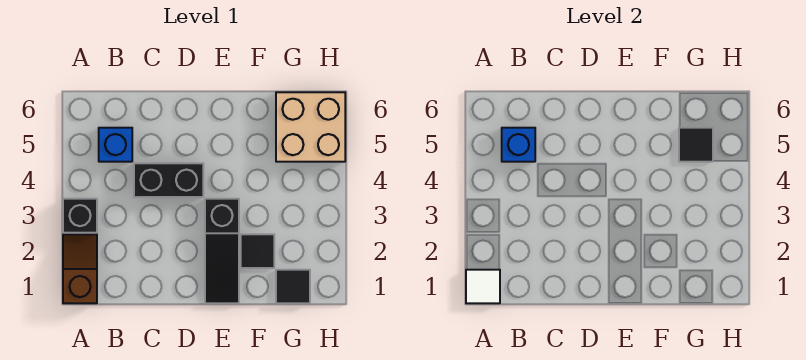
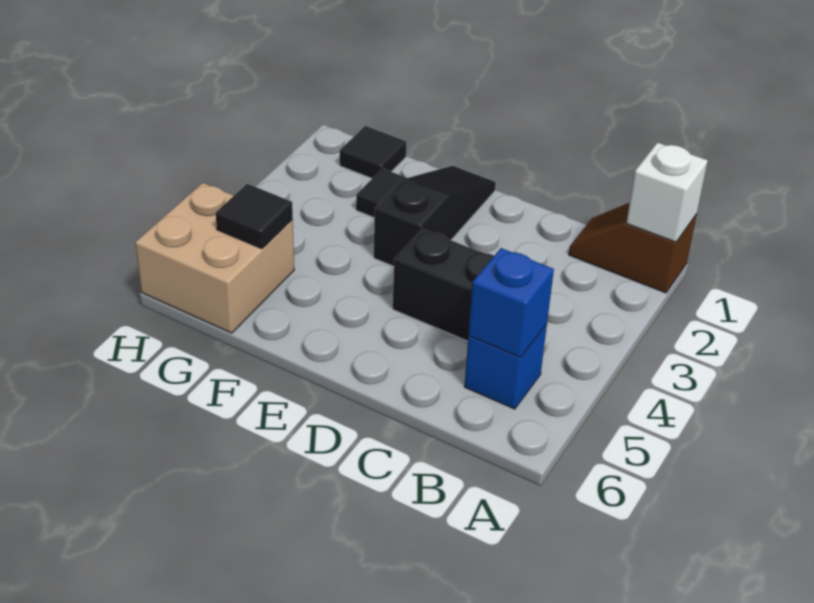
brown slope A1:A2 level 1 top 1 -> brown slope A1:B1 level 1 top A
white tile A1 level 2 -> white brick A1 level 2
black brick A3 level 1 -> none

